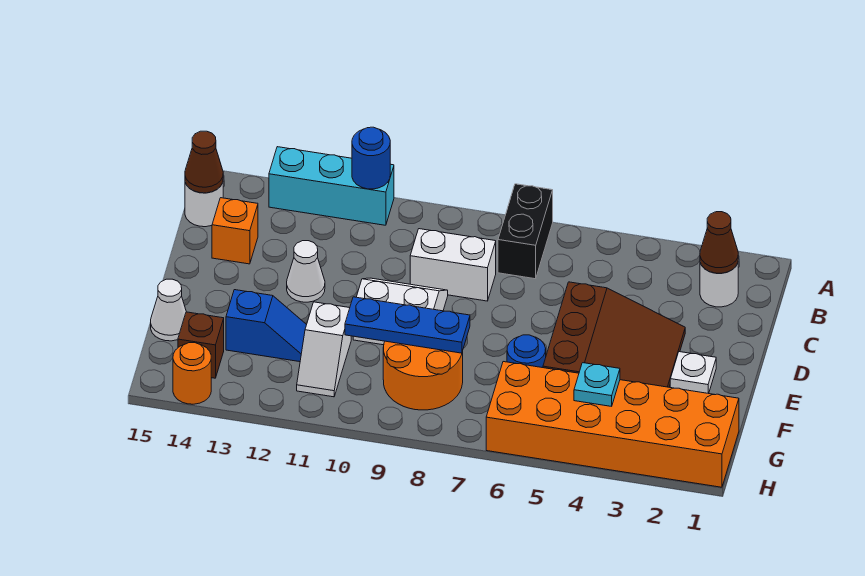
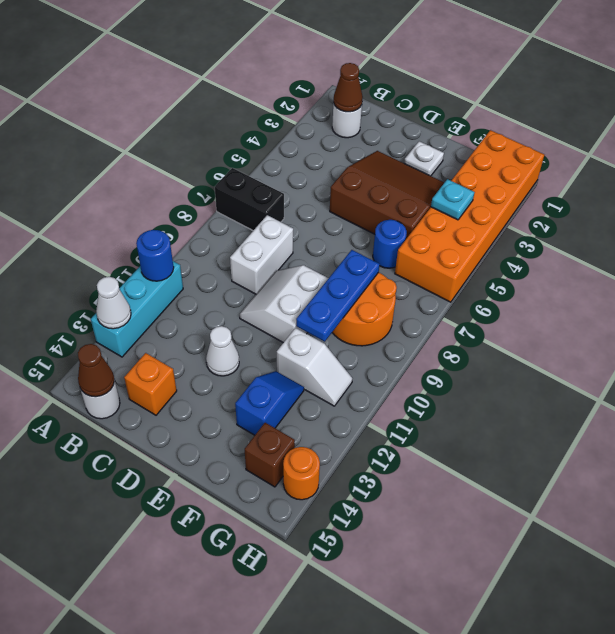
white cone F15 level 1 -> white cone A13 level 2

